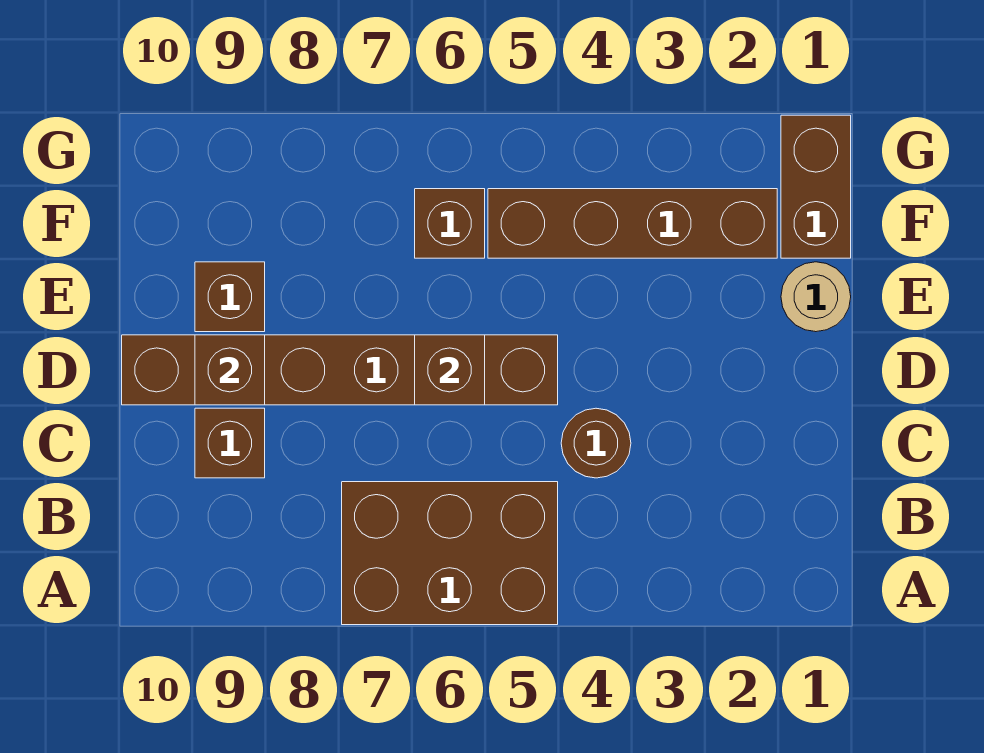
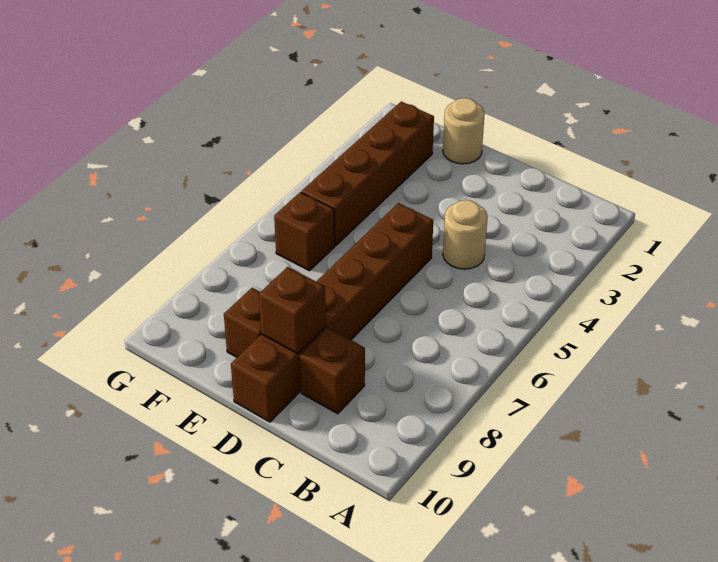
brown brick A5:B7 level 1 -> none
brown round brick C4 level 1 -> tan round brick C4 level 1
brown brick D6 level 2 -> none
brown brick F1:G1 level 1 -> none

